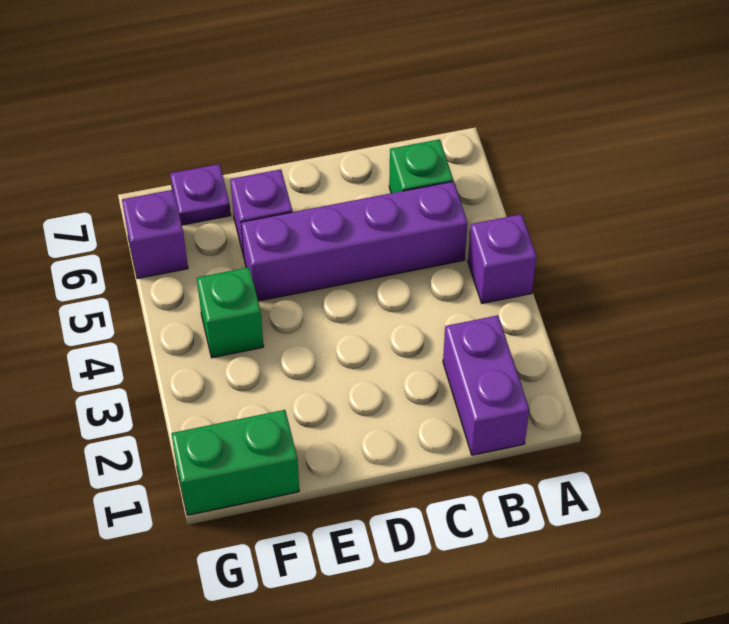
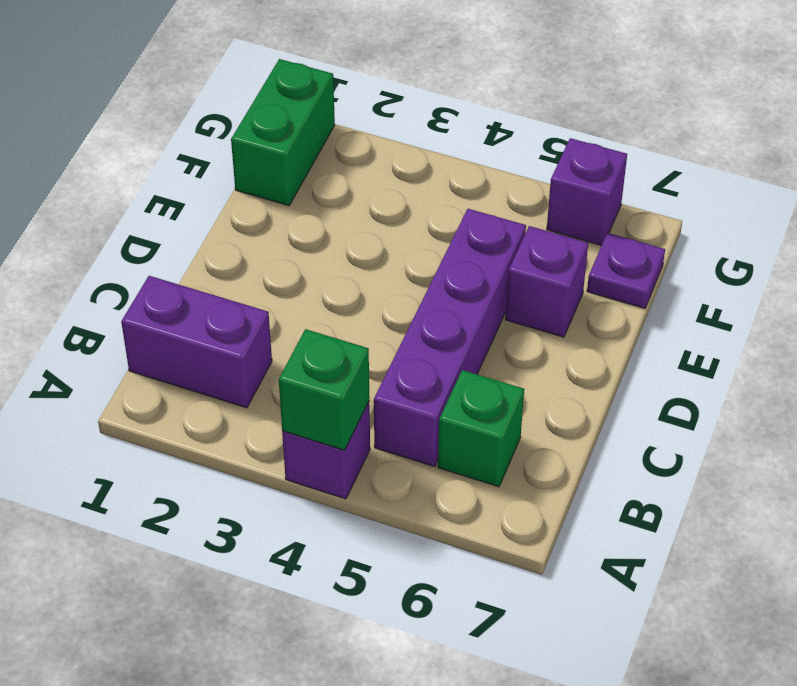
green brick F4 level 1 -> green brick A4 level 2

